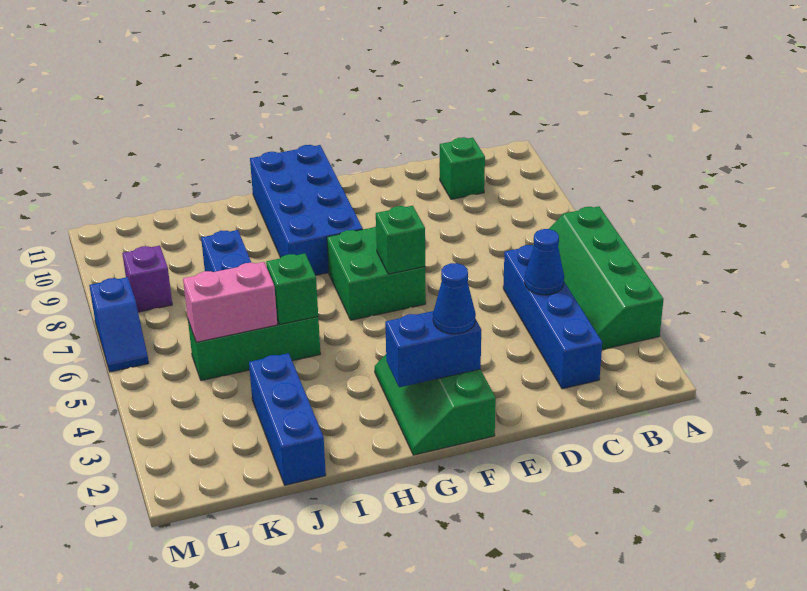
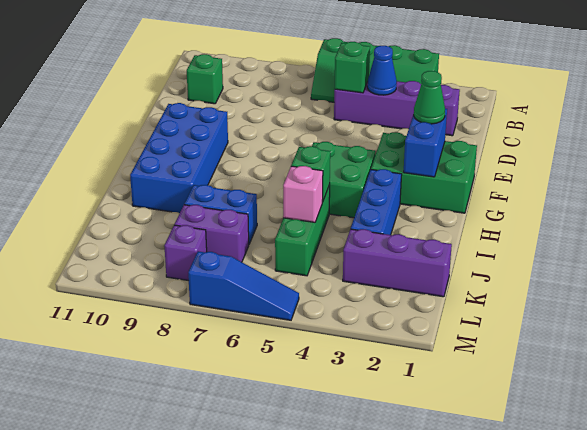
blue brick C2:C5 level 1 -> purple brick C2:C5 level 1
green slope F1:G3 level 1 top F -> green brick F1:G3 level 1
blue cone F2 level 3 -> green cone F2 level 3
green brick F6:G7 level 1 -> green brick G4:H5 level 1
green brick F6 level 2 -> green brick C5 level 2
blue brick G8:H11 level 1 -> blue brick F9:I10 level 1
blue brick J1:J3 level 1 -> blue brick H3:J3 level 1
pink brick J5:K5 level 2 -> pink brick J5 level 2
none -> purple brick K1:K3 level 1
none -> purple brick K7:K8 level 1
blue slope M6:M7 level 1 top 7 -> blue slope M5:M7 level 1 top 7

